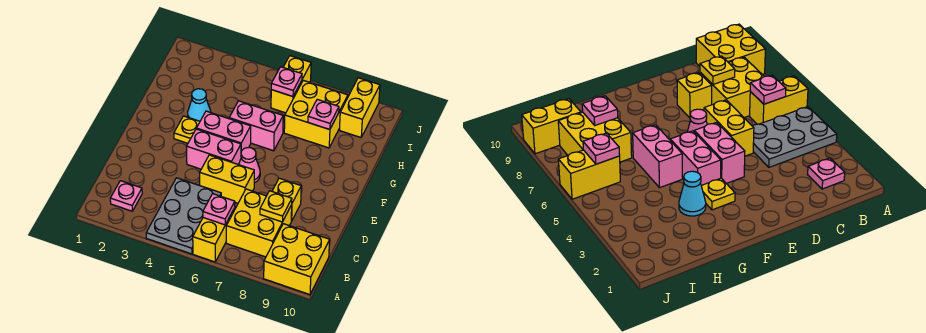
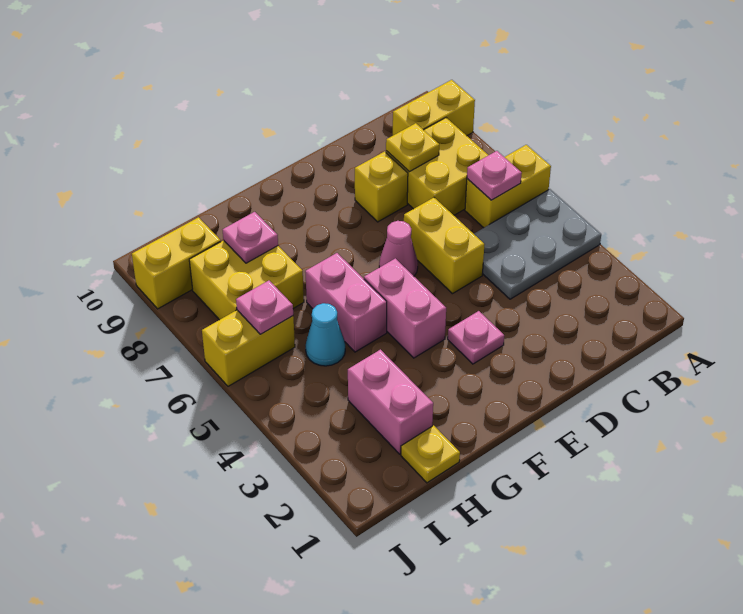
yellow brick A9:B10 level 1 -> yellow brick A9:B9 level 1
pink plate B2 level 1 -> pink plate E3 level 1
pink brick E4:E5 level 1 -> pink brick H2:H3 level 1
yellow plate F3 level 1 -> yellow plate H1 level 1
cyan cone G3 level 1 -> cyan cone H5 level 1

